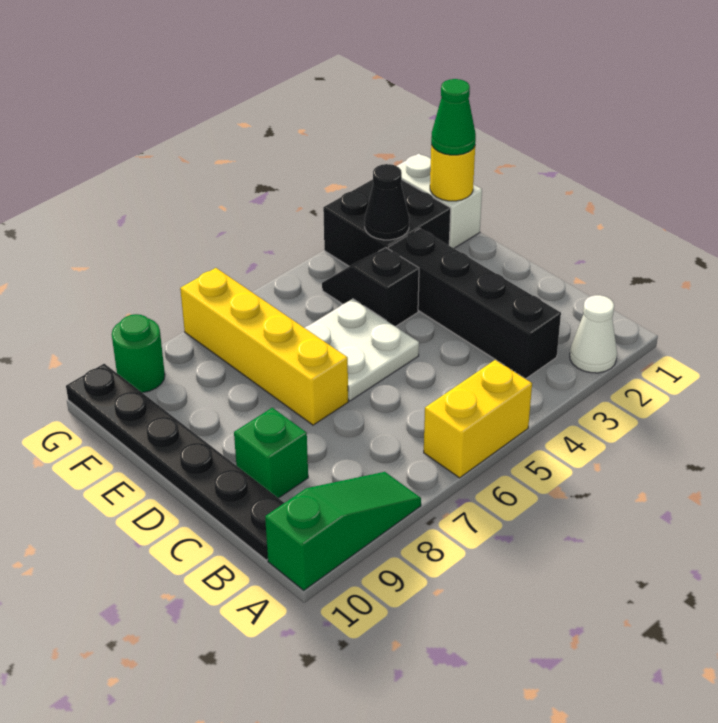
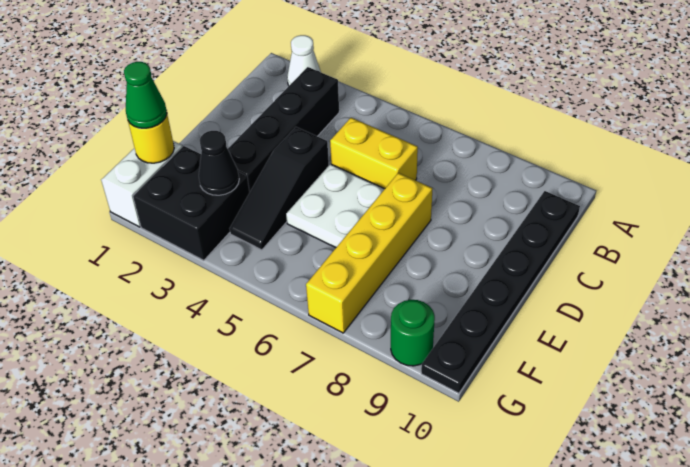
yellow brick A5:A6 level 1 -> yellow brick C5:C6 level 1
green slope A8:A10 level 1 top 10 -> none
green brick C9 level 1 -> none
black slope E4:F4 level 1 top E -> black slope D4:F4 level 1 top D

